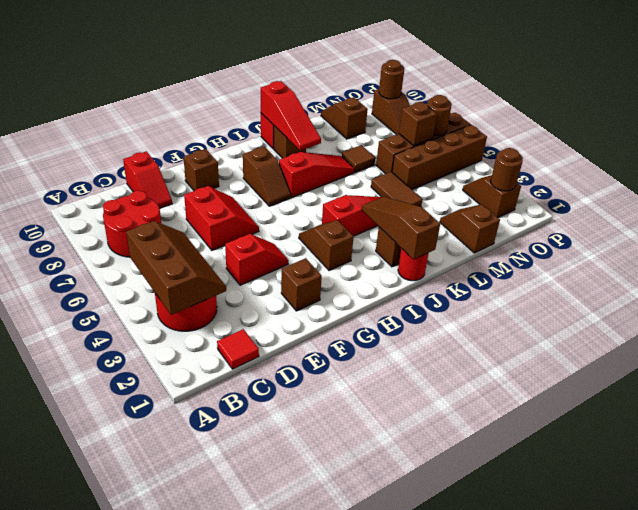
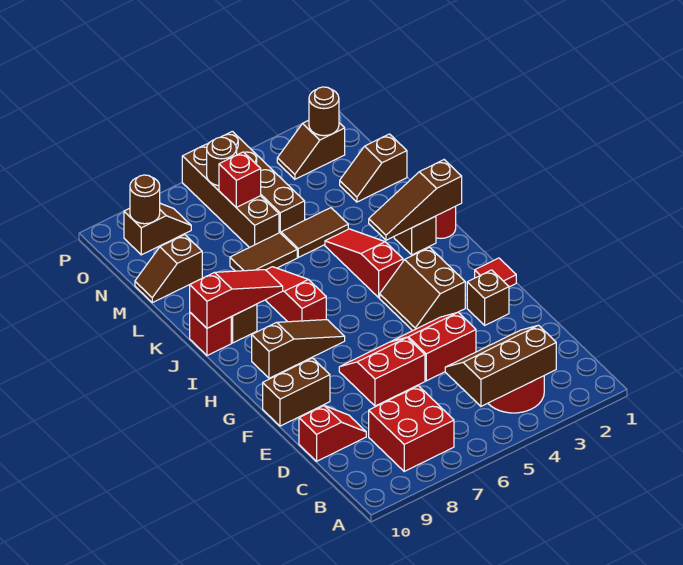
red round brick B7:C8 level 1 -> red brick B7:C8 level 1
red tile C1 level 1 -> red tile G1 level 1
red slope E4:F4 level 1 top E -> red slope E4:F5 level 1 top E
brown brick F9 level 1 -> brown brick F9:F10 level 1
brown slope H3:H4 level 1 top 3 -> brown slope G3:H4 level 1 top 3
brown slope H7:H8 level 1 top 8 -> brown slope H7:H9 level 1 top 9
brown tile L7 level 1 -> brown tile L6:L7 level 1
brown brick N6 level 2 -> red brick N6 level 2

